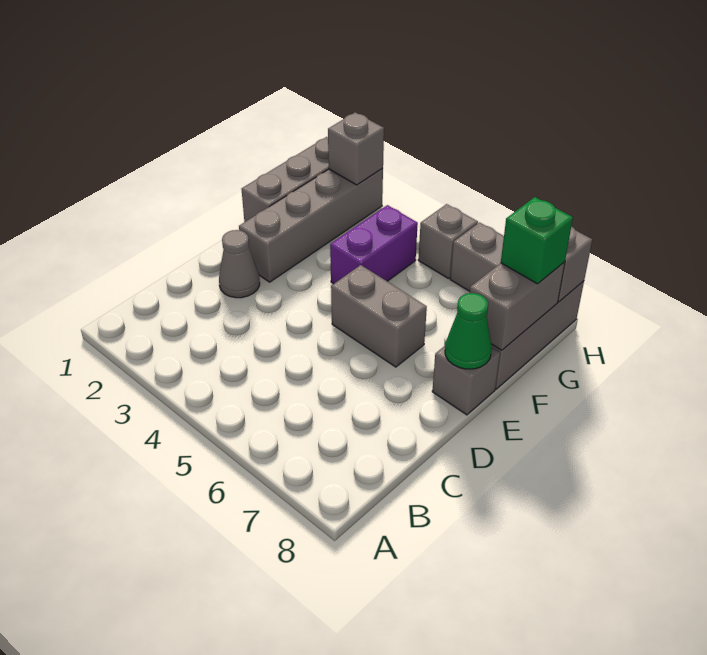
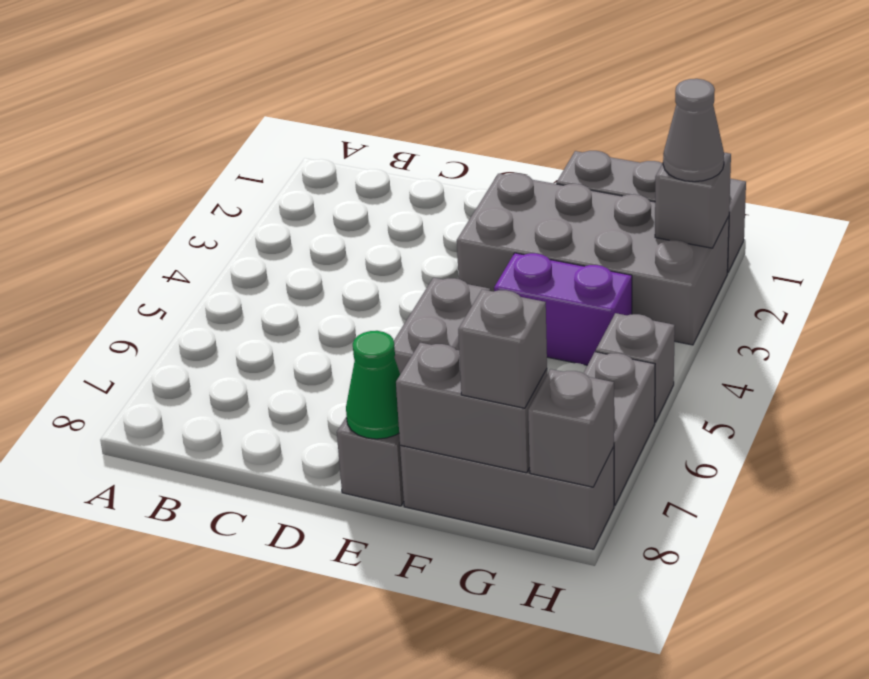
grey cone D2 level 1 -> grey cone H2 level 3
grey brick E2:H2 level 1 -> grey brick E2:H3 level 1
green brick G8 level 3 -> grey brick G8 level 3

